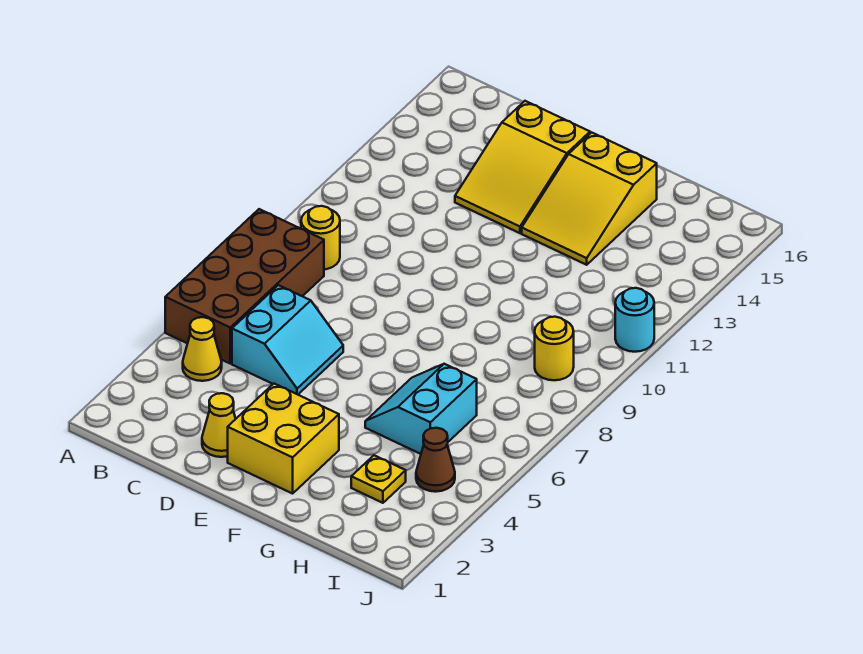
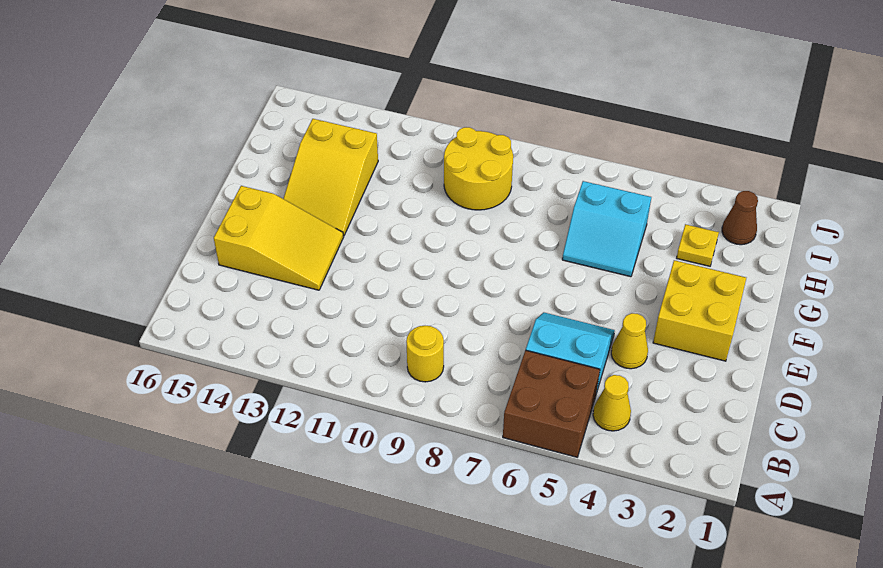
brown brick A5:B8 level 1 -> brown brick A5:B6 level 1
yellow cone D2 level 1 -> yellow cone D4 level 1
yellow slope F13:G15 level 1 top 15 -> yellow slope F13:H14 level 1 top H
brown cone I4 level 1 -> brown cone I2 level 1
yellow round brick I9 level 1 -> yellow round brick H9:I10 level 1
cyan round brick J11 level 1 -> none

